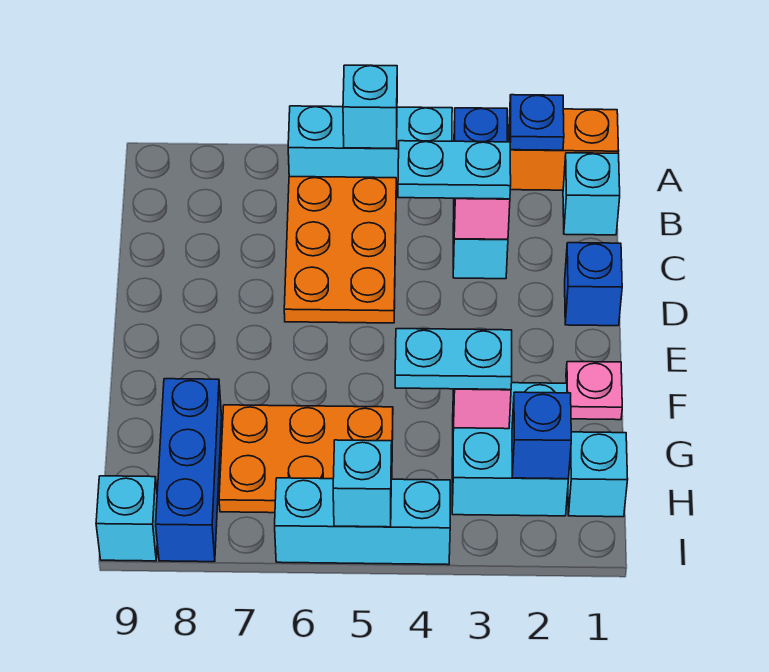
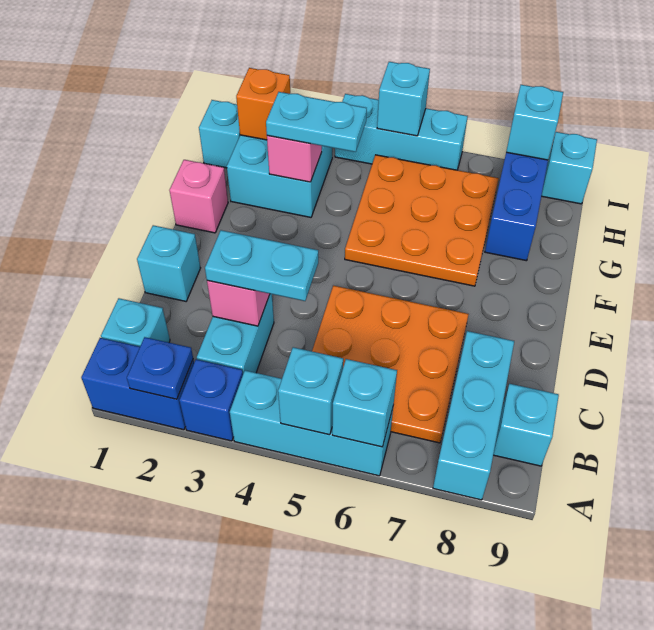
orange brick A1:A2 level 1 -> blue brick A1:A2 level 1
none -> cyan brick A6 level 2
none -> cyan brick A8:C8 level 1
orange plate B5:D6 level 1 -> orange plate B5:D7 level 1
none -> cyan brick B9 level 1
blue brick D1 level 1 -> cyan brick D1 level 1
pink plate F1 level 1 -> pink brick F1 level 1
orange plate G5:H7 level 1 -> orange plate F5:H7 level 1
blue brick H2 level 2 -> orange brick H2 level 2
none -> cyan brick I8 level 2

